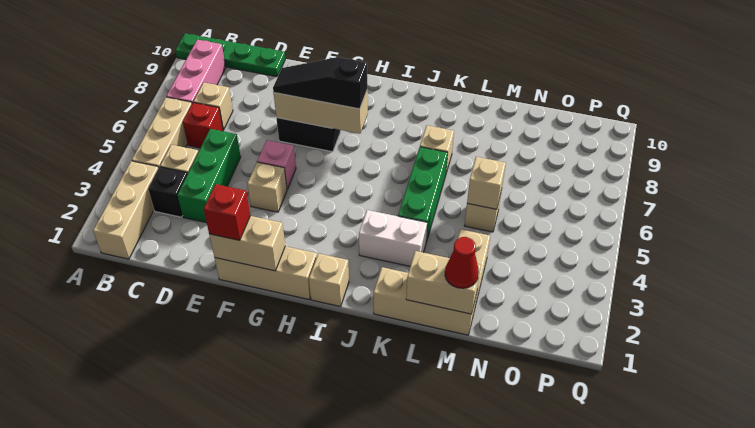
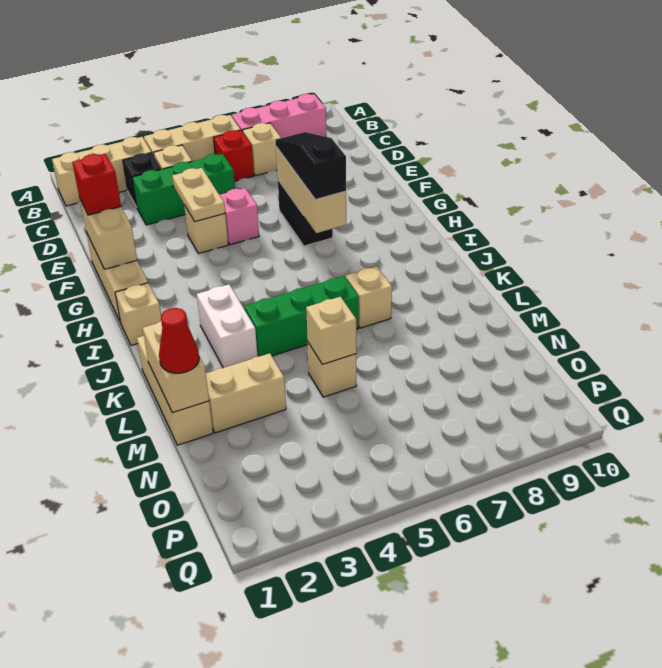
green plate A10:D10 level 1 -> none
none -> tan plate E4:F4 level 2

